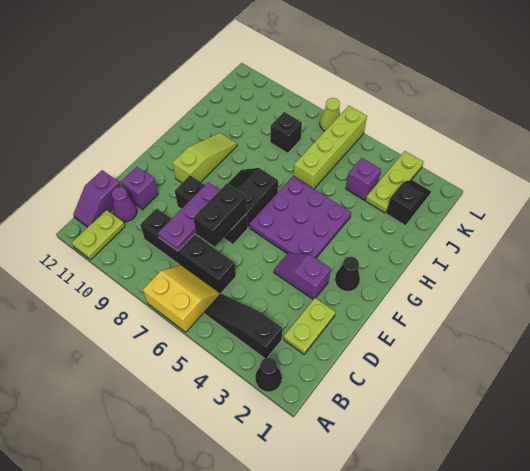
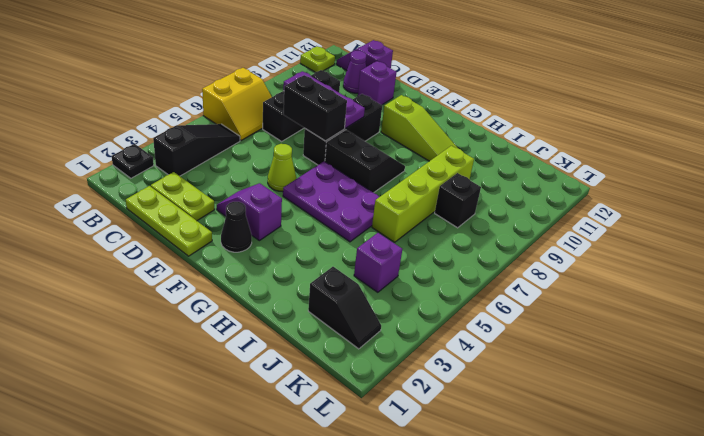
black cone A2 level 1 -> black plate A2 level 1
lime plate A11:B11 level 1 -> lime plate A11 level 1
black brick C6:C9 level 1 -> black brick C7:C9 level 1
purple slope E3:E4 level 1 top 3 -> purple slope E3:F3 level 1 top F
purple plate F4:H6 level 1 -> purple plate F5:H6 level 1
lime brick I6:L6 level 1 -> lime brick I6:I9 level 1
lime plate J3:L3 level 1 -> lime plate C1:E1 level 1
lime cone L7 level 1 -> lime cone E5 level 1

